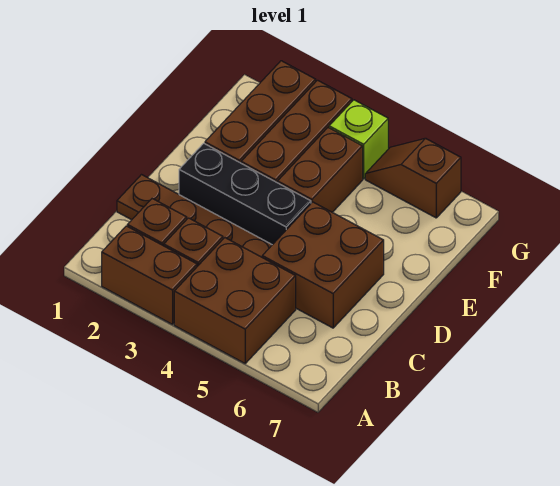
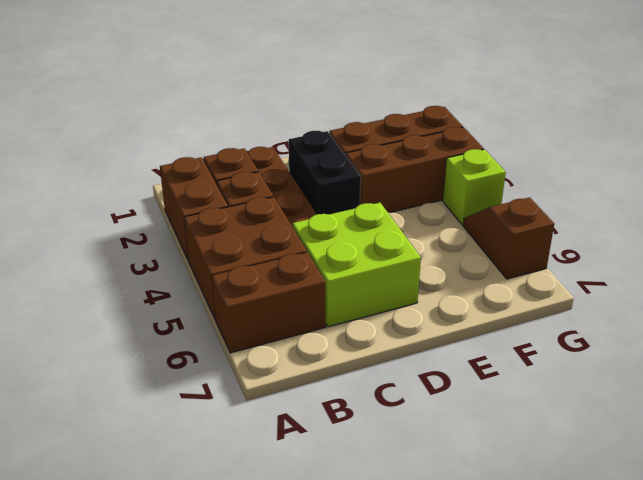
brown brick C5:D6 level 1 -> lime brick C5:D6 level 1
black brick D2:D4 level 1 -> black brick D2:D3 level 1
brown brick E4:F4 level 1 -> brown brick A6:B6 level 1

